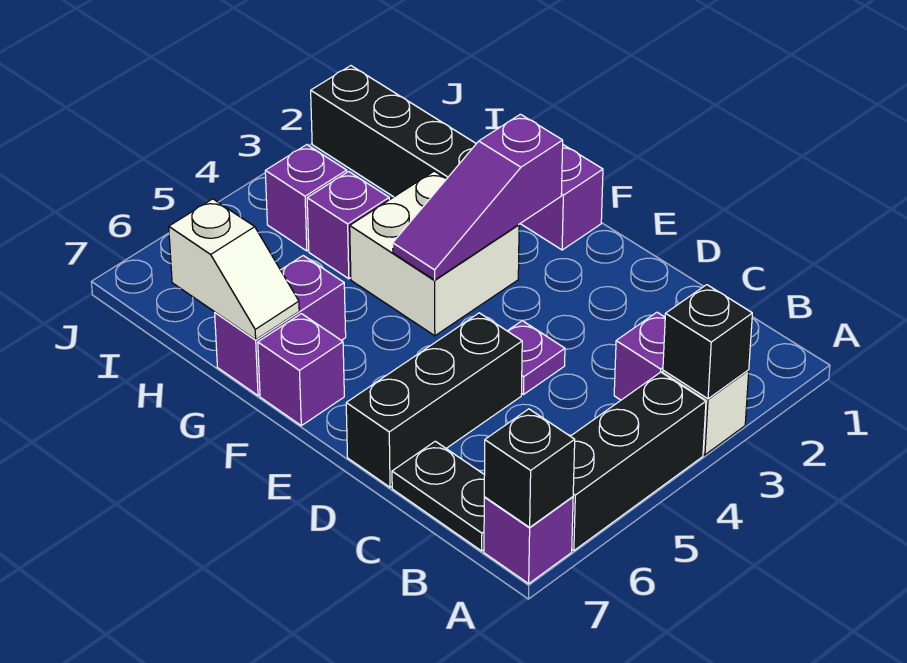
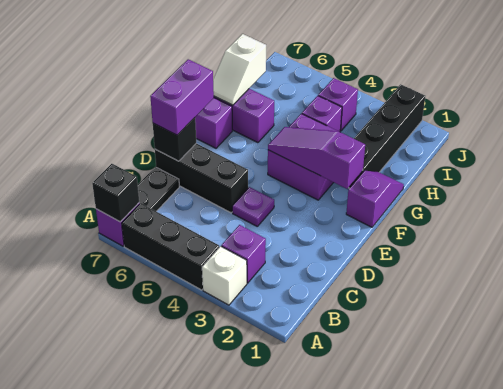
black brick A3 level 2 -> black brick D7 level 2
none -> purple brick D7:E7 level 3
white brick F3:G4 level 1 -> purple brick F3:G4 level 1

